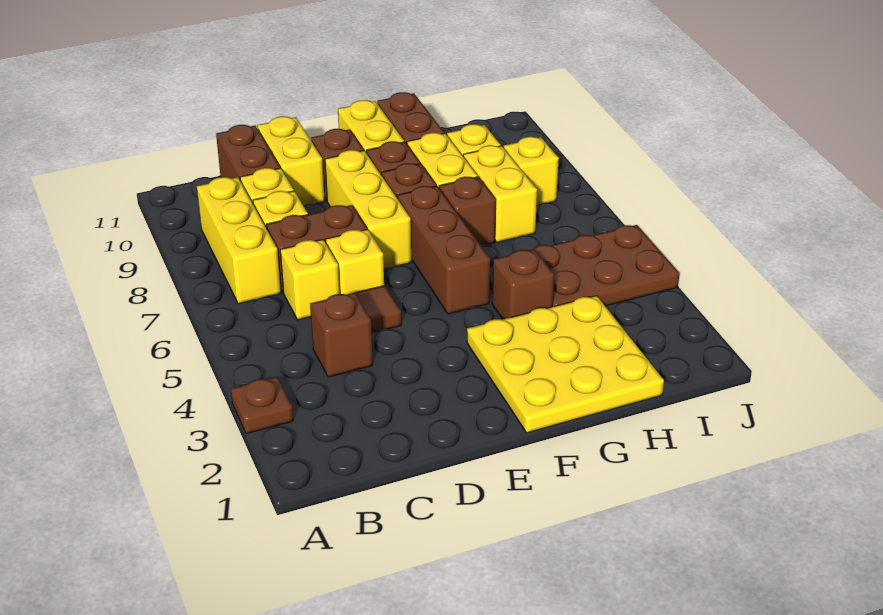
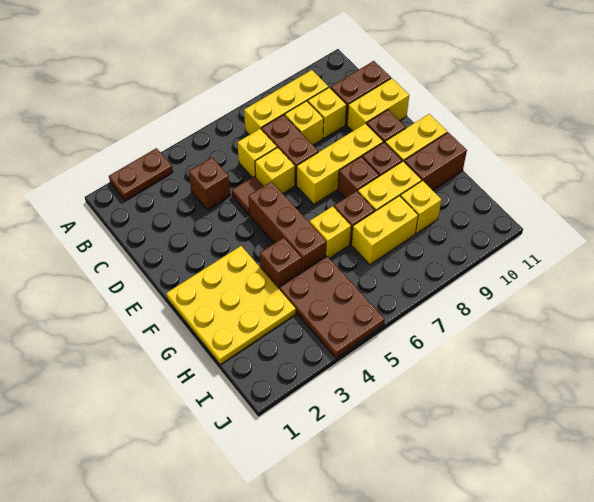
brown plate A3 level 1 -> brown plate A2:A3 level 1
brown brick F5:F7 level 1 -> brown brick E5:G5 level 1
yellow brick I8 level 1 -> yellow brick G6 level 1

